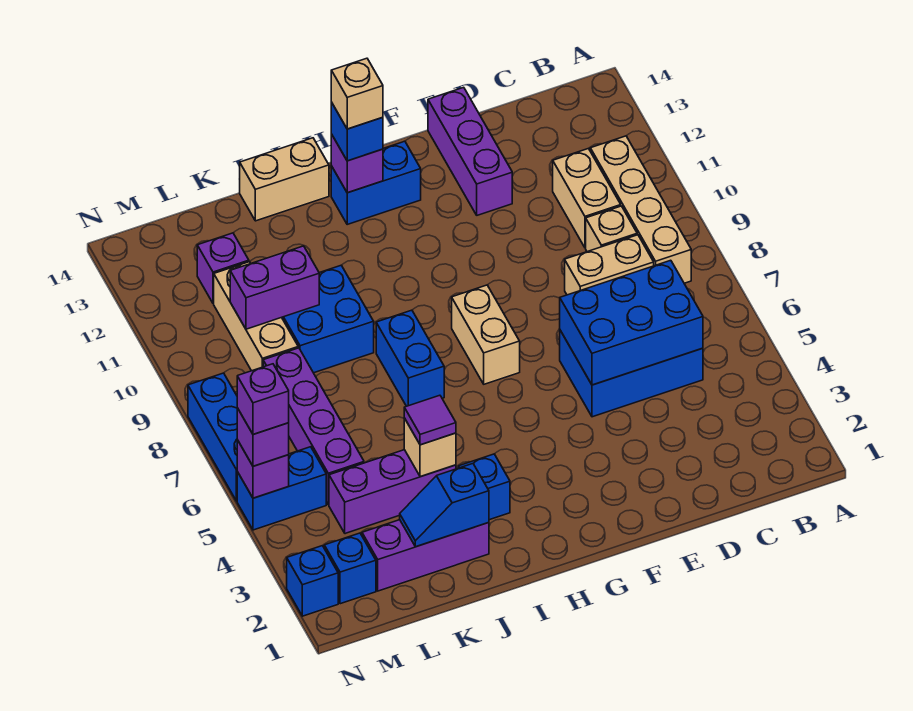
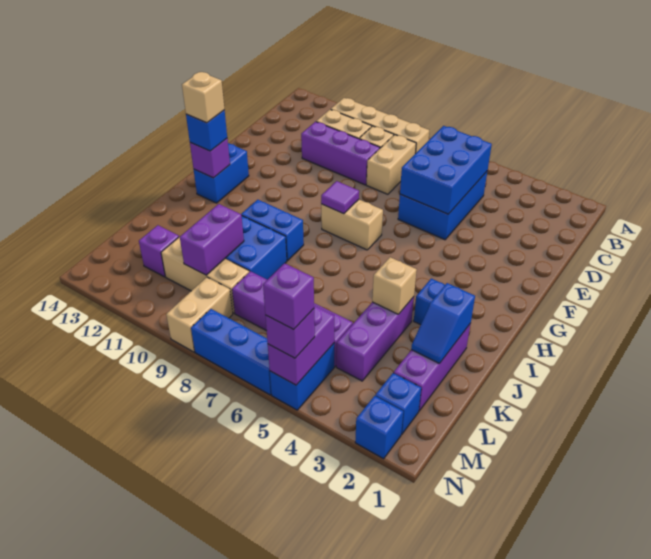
purple brick E12:E14 level 1 -> purple brick D9:D11 level 1
blue brick I7:I8 level 1 -> blue brick I9:I10 level 1
tan brick I14:J14 level 1 -> tan brick M9:N9 level 1
purple tile J4 level 3 -> purple tile G8 level 2
purple brick N5 level 2 -> purple brick M5:N5 level 2

